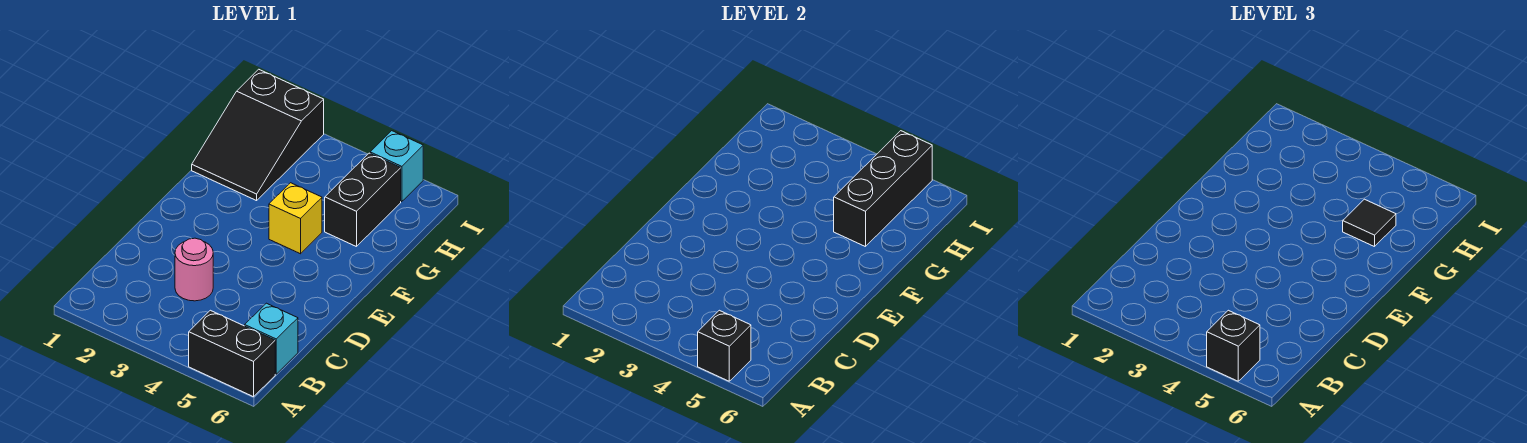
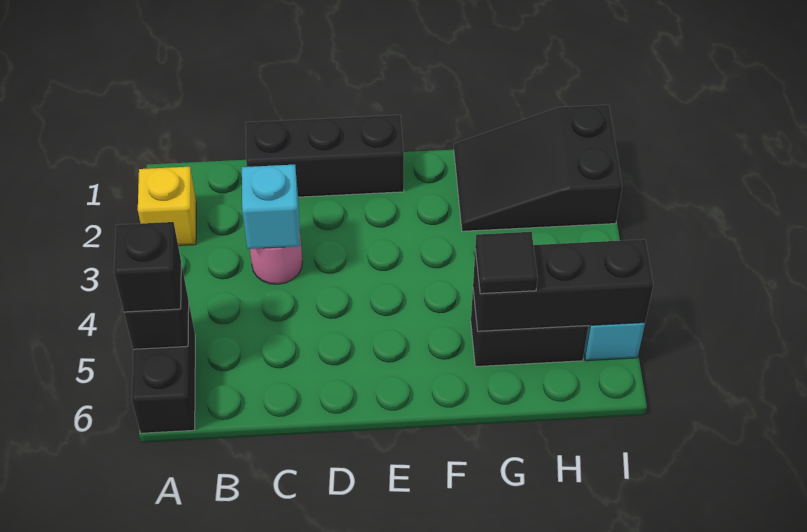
cyan brick B6 level 1 -> cyan brick C3 level 2
none -> black brick C1:E1 level 1
yellow brick F4 level 1 -> yellow brick A2 level 1

